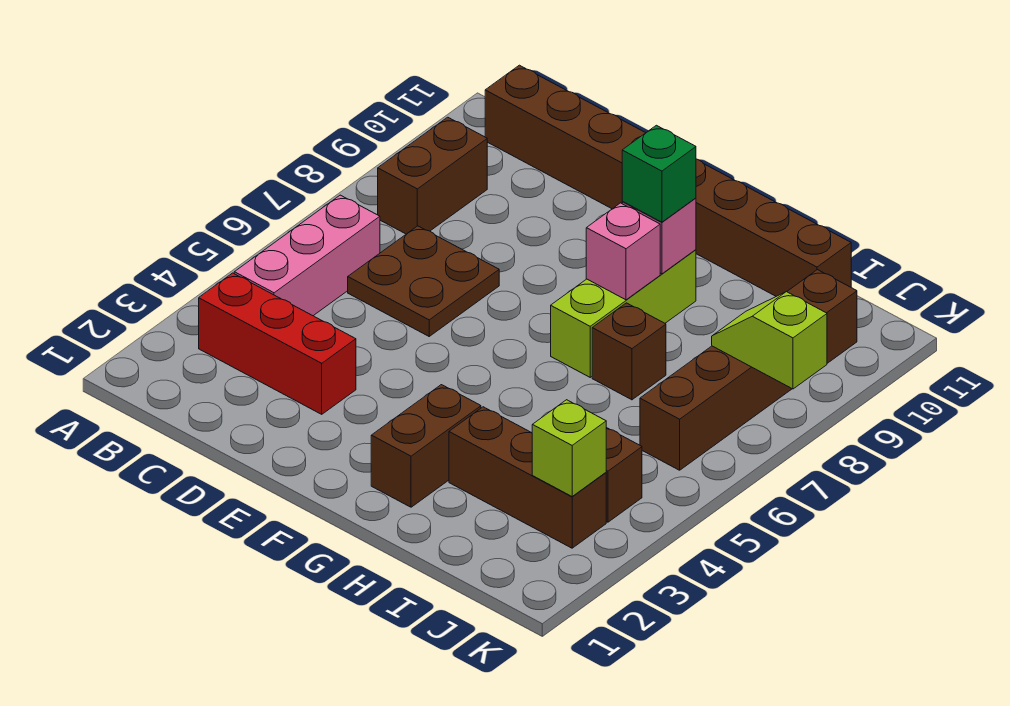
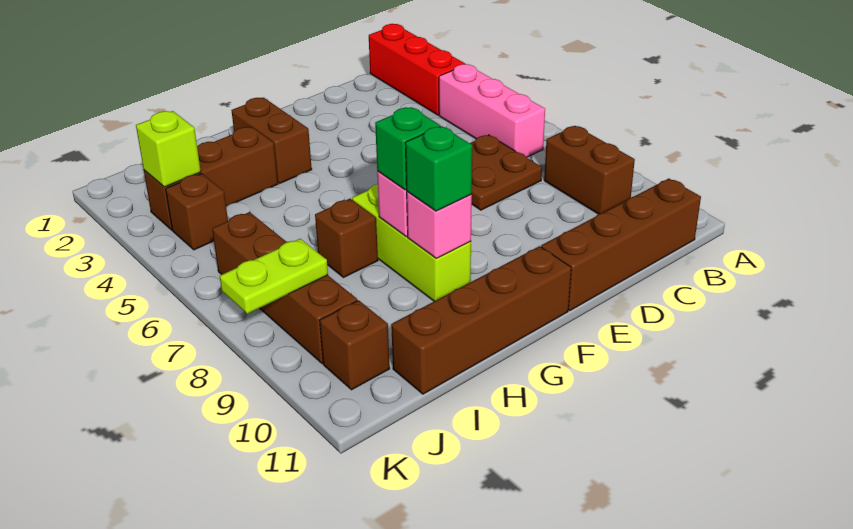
red brick B3:D3 level 1 -> red brick B1:B3 level 1
none -> green brick G8 level 3
lime slope J8:K8 level 2 top K -> lime plate J8:K8 level 2

